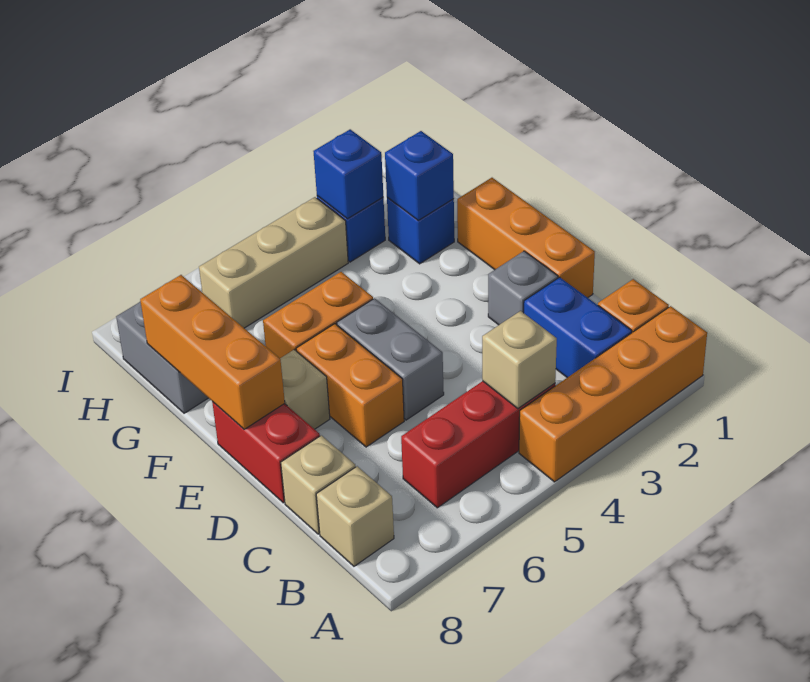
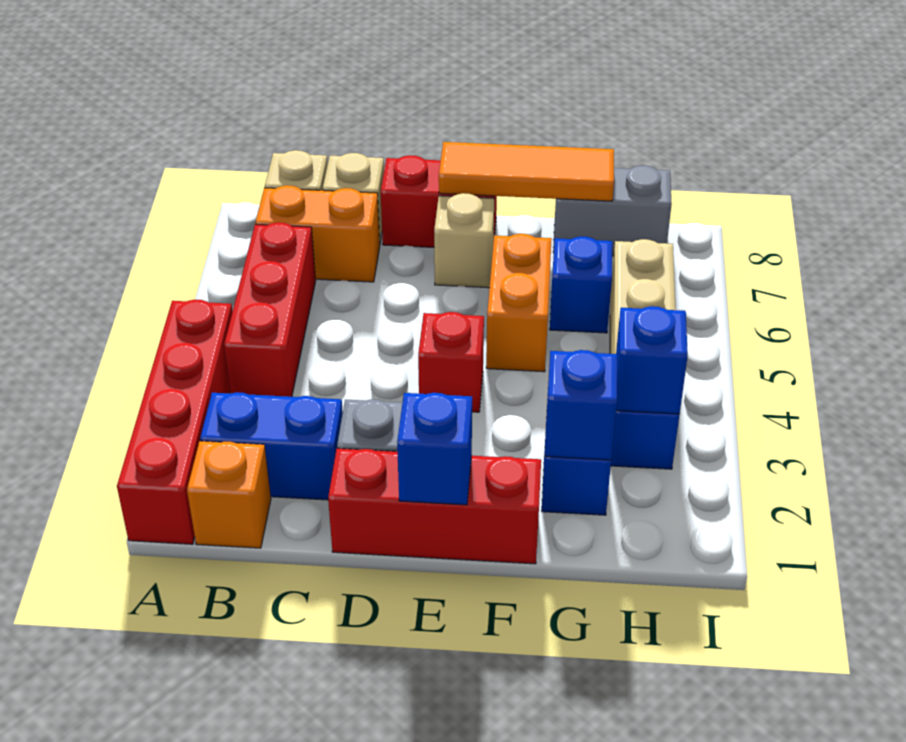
orange brick A1:A4 level 1 -> red brick A1:A4 level 1
tan brick B4 level 2 -> none
orange brick D1:F1 level 1 -> red brick D1:F1 level 1
grey brick D5:E5 level 1 -> none
orange brick D6:E6 level 1 -> orange brick B7:C7 level 1
none -> blue brick E1 level 2
none -> red brick E4 level 1
orange brick E8:G8 level 2 -> orange tile E8:G8 level 2
none -> blue brick G6 level 1

